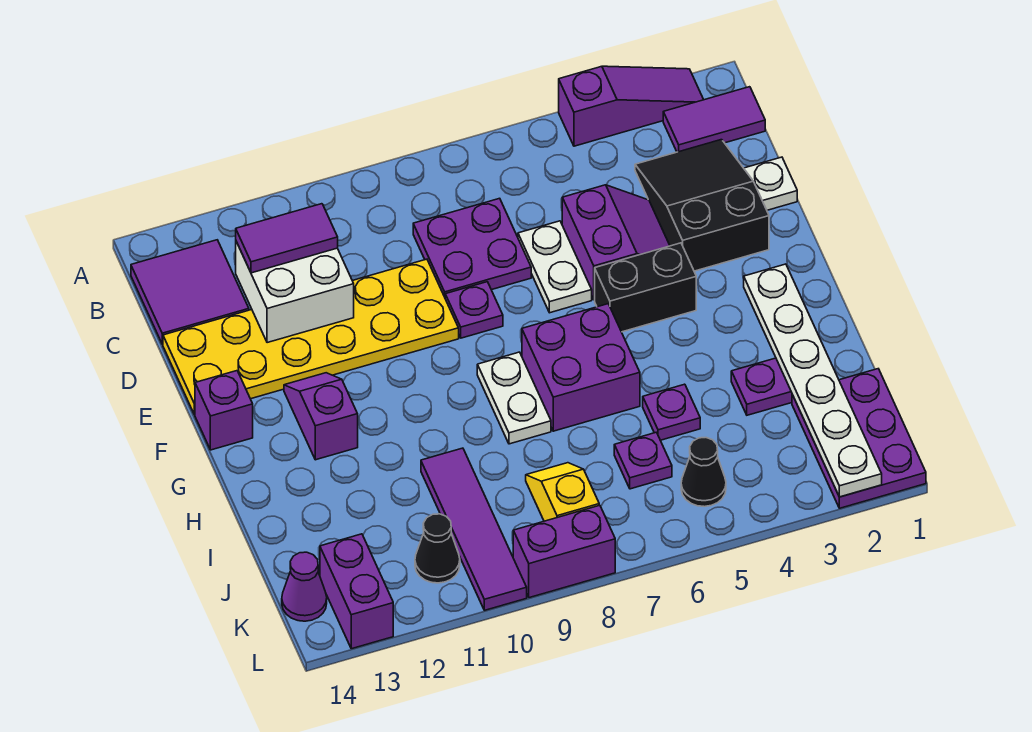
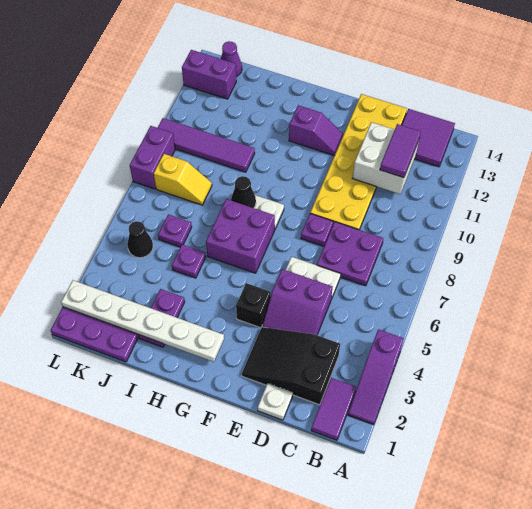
black slope C2:E3 level 1 top E -> black slope C2:E3 level 1 top C
black brick F4:F5 level 1 -> black brick F4 level 1
purple brick F14 level 1 -> none
black cone K11 level 1 -> black cone H8 level 2

